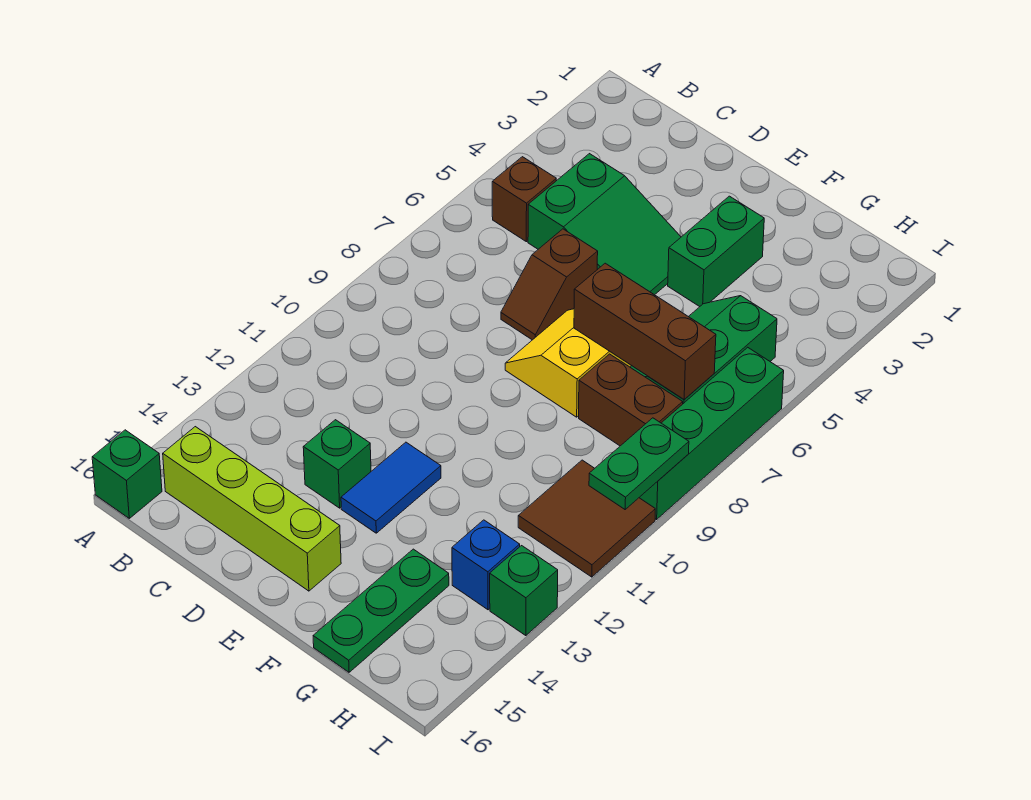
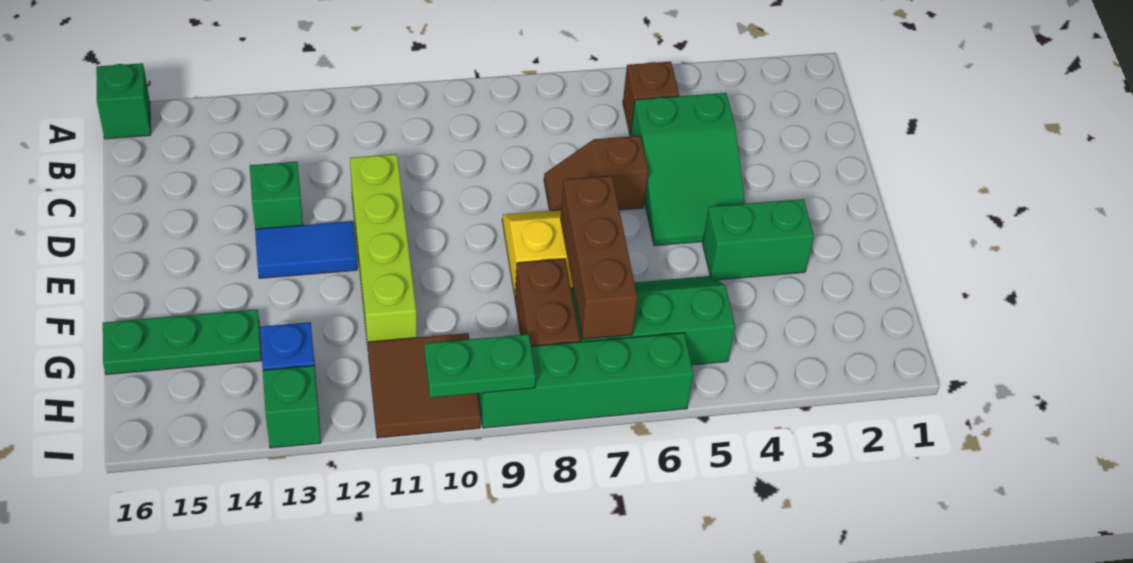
lime brick B15:E15 level 1 -> lime brick D11:G11 level 1

